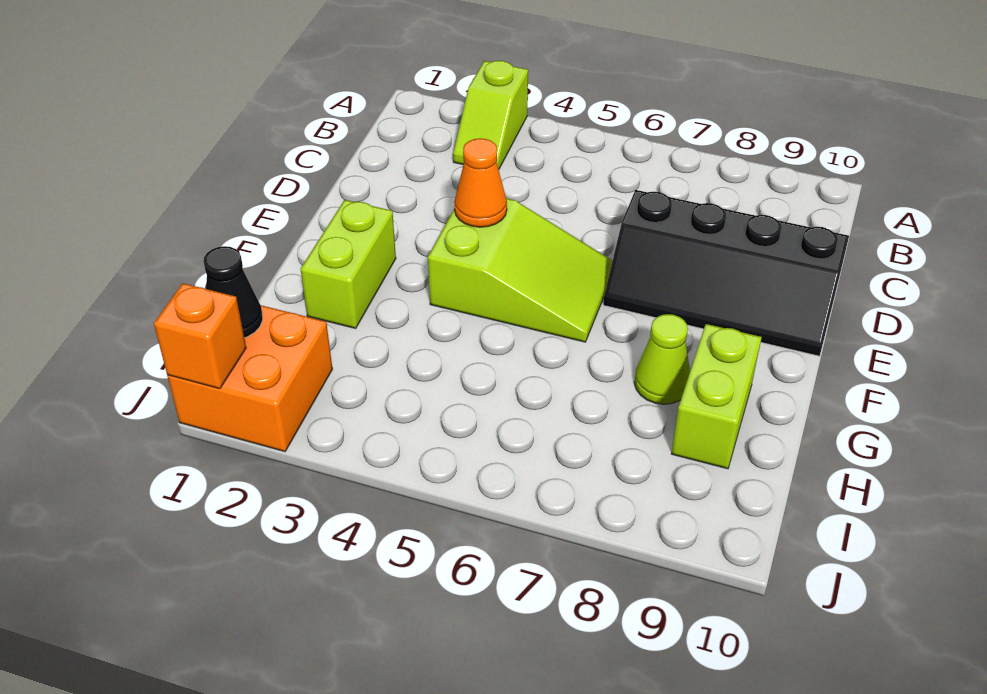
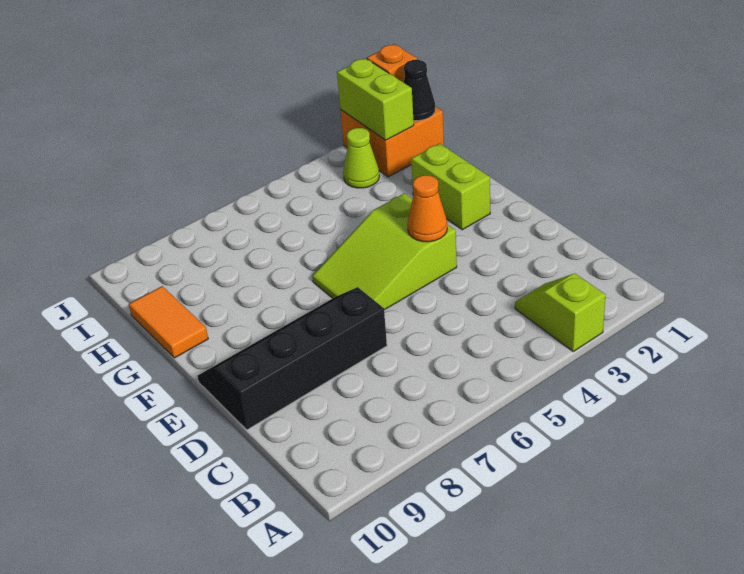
lime cone G8 level 1 -> lime cone I3 level 1
lime brick G9:H9 level 1 -> lime brick I2:J2 level 2
none -> orange tile G10:H10 level 1

